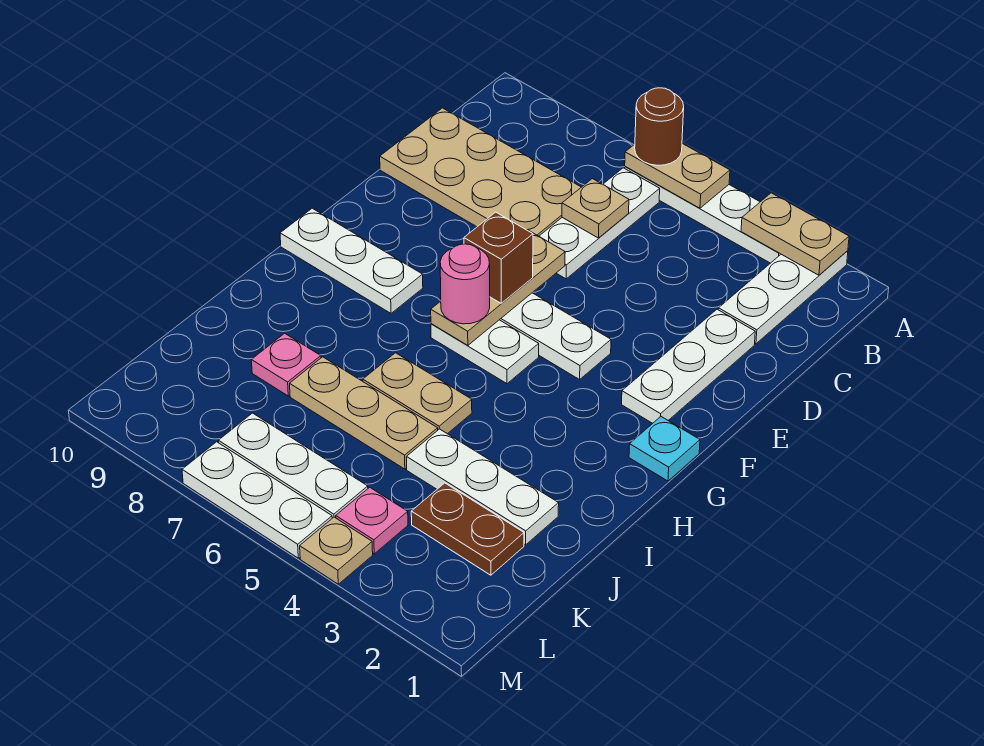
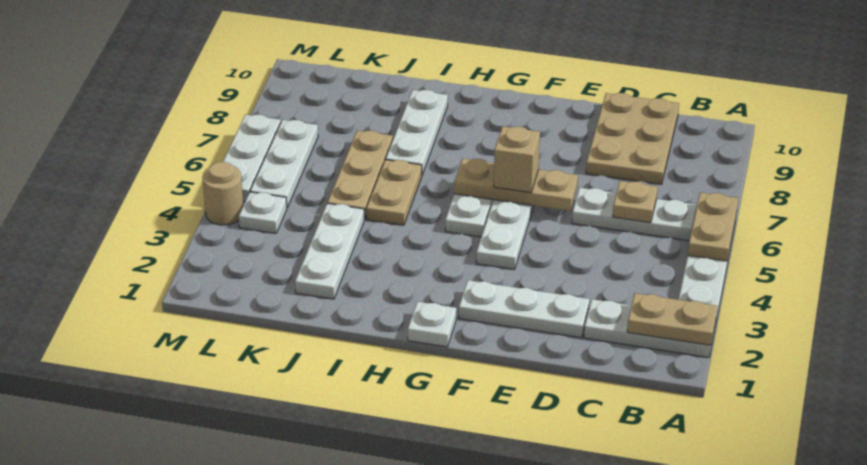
tan plate A2:A3 level 2 -> tan plate A2:B2 level 2
brown round brick A6 level 3 -> none
tan plate C7:D10 level 1 -> tan plate C8:D10 level 1
brown brick F6 level 3 -> tan brick F6 level 3
cyan plate G1 level 1 -> white plate G1 level 1
pink round brick G6 level 3 -> none
white plate G8:G10 level 1 -> white plate I7:I9 level 1
pink plate J8 level 1 -> none
brown plate K2:K3 level 1 -> none
pink plate L4 level 1 -> white plate L4 level 1
tan plate M4 level 1 -> tan round brick M4 level 1

